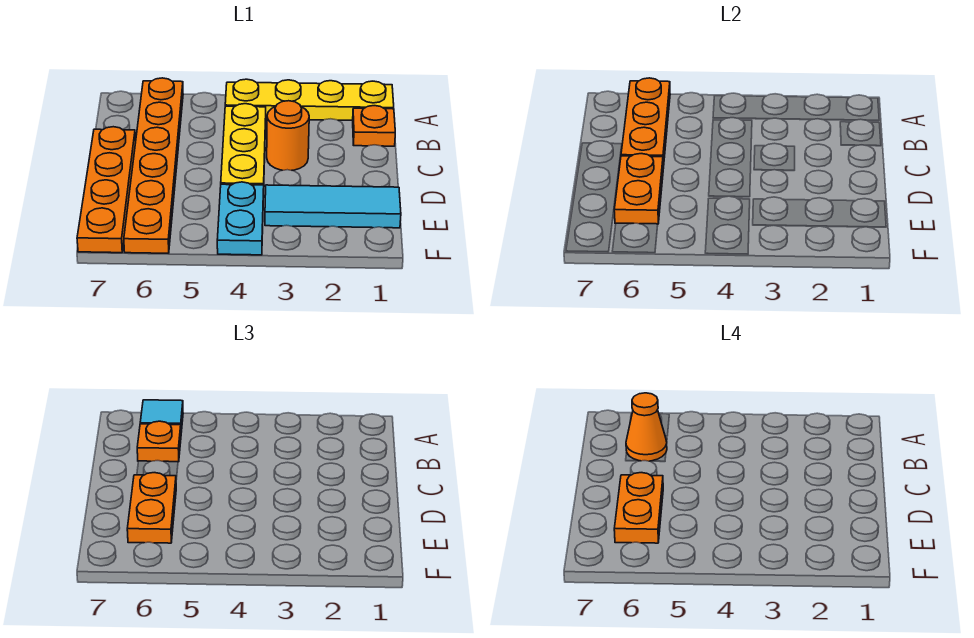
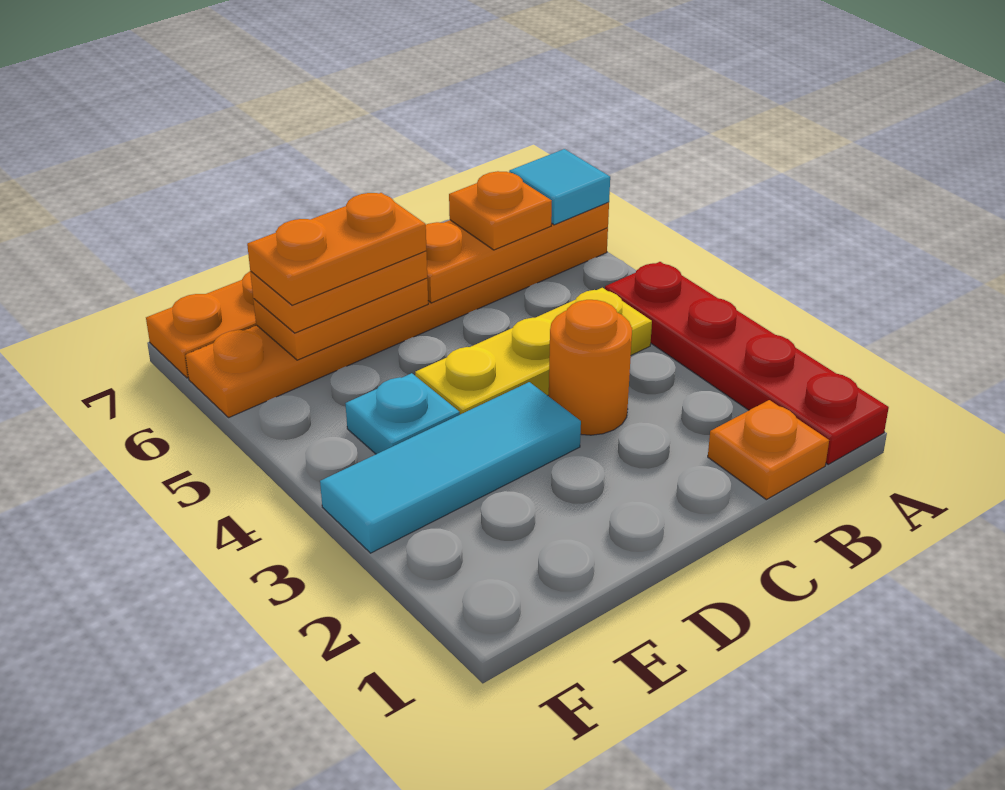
yellow plate A1:A4 level 1 -> red plate A1:A4 level 1
orange cone B6 level 4 -> none
cyan tile E1:E3 level 1 -> cyan tile D3:F3 level 1
cyan plate E4:F4 level 1 -> cyan plate E4 level 1

